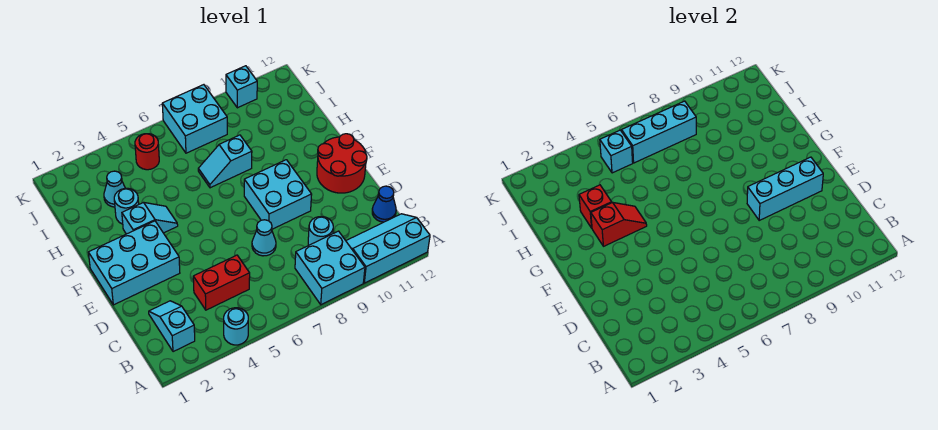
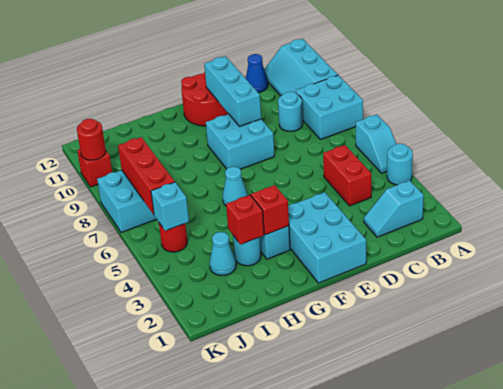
cyan cone D7 level 1 -> cyan cone G6 level 1
cyan slope H7:H8 level 1 top 8 -> cyan slope A5:A6 level 1 top 6
cyan brick J6:J8 level 2 -> red brick J6:J8 level 2
cyan brick K10 level 1 -> red brick K10 level 1
none -> red round brick K10 level 2

